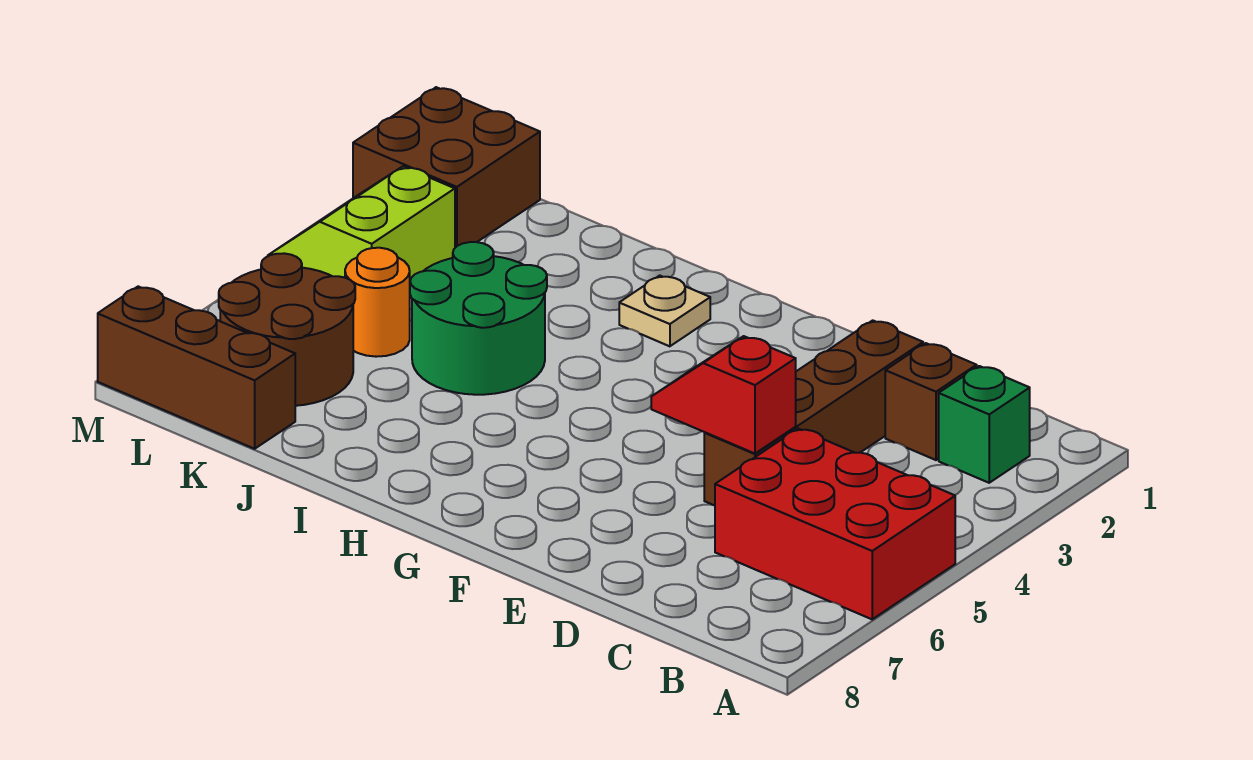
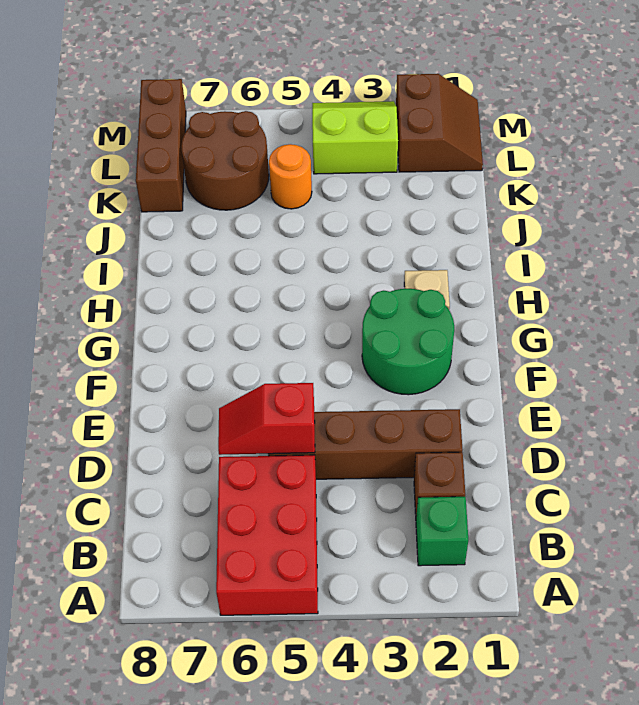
red slope D5:E5 level 2 top D -> red slope D5:D6 level 2 top 5
green round brick I4:J5 level 1 -> green round brick F2:G3 level 1
brown brick L1:M2 level 1 -> brown slope L1:M2 level 1 top 2

